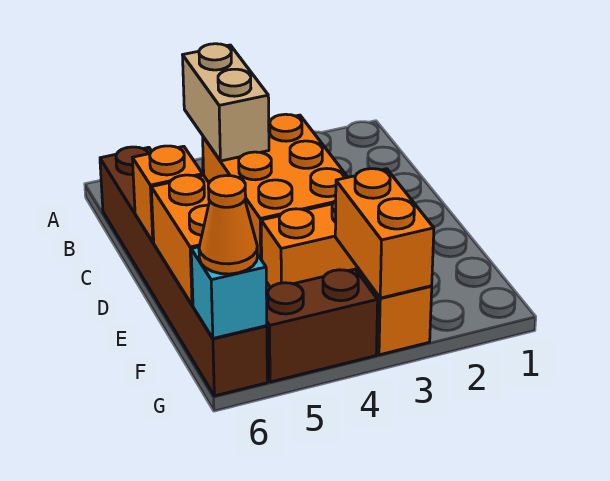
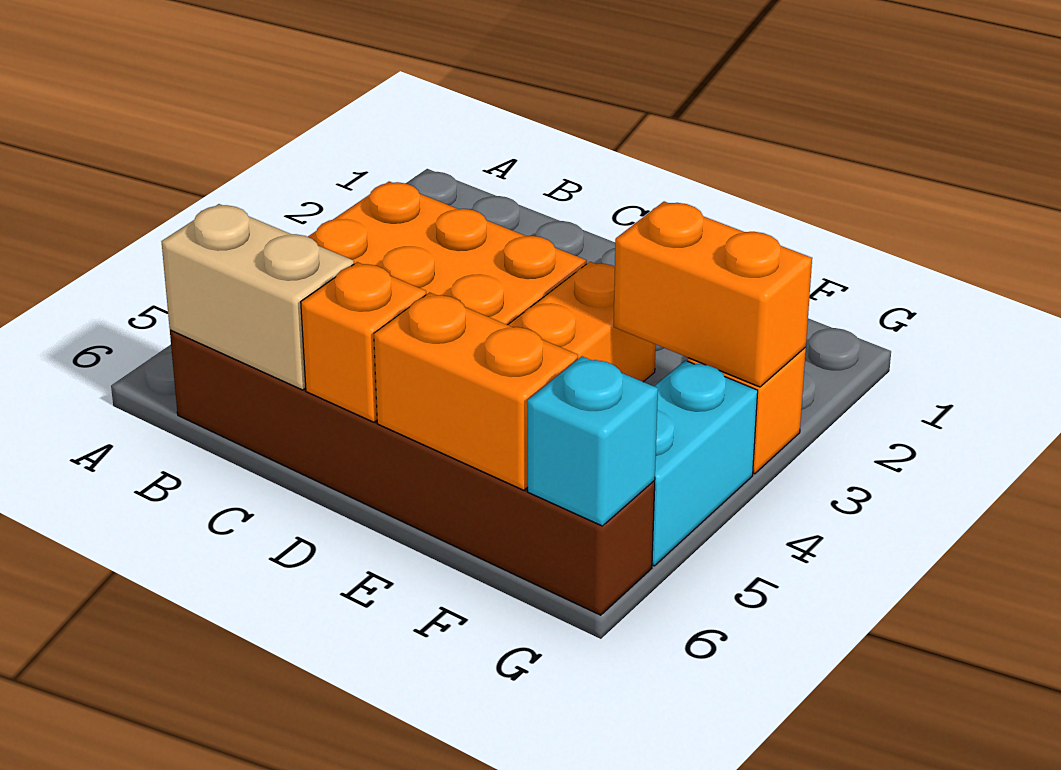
tan brick A4:B4 level 2 -> tan brick B6:C6 level 2
brown brick G4:G5 level 1 -> cyan brick G4:G5 level 1
orange cone G6 level 3 -> none

